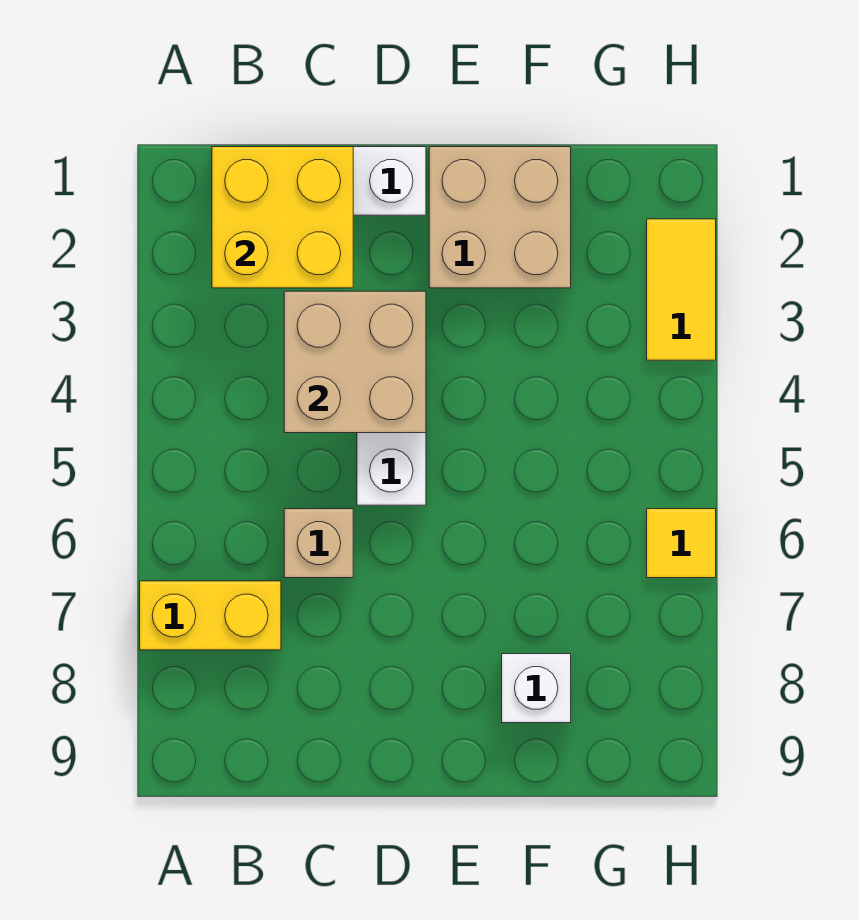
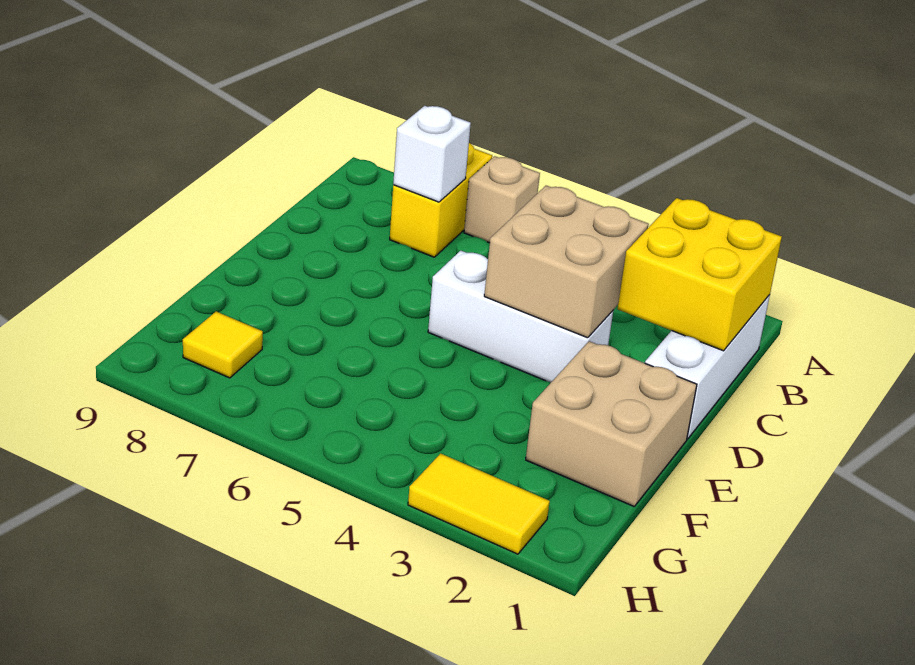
tan brick C6 level 1 -> tan brick A6 level 1
white brick F8 level 1 -> white brick B7 level 2
yellow tile H6 level 1 -> yellow tile G8 level 1

